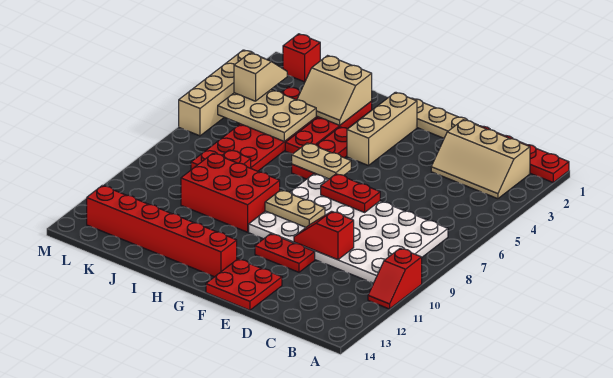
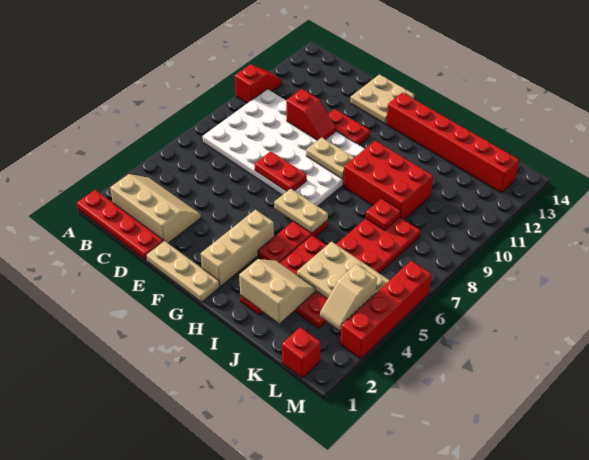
red plate E13:F14 level 1 -> tan plate E13:F14 level 1
tan brick M3:M6 level 1 -> red brick M3:M6 level 1

